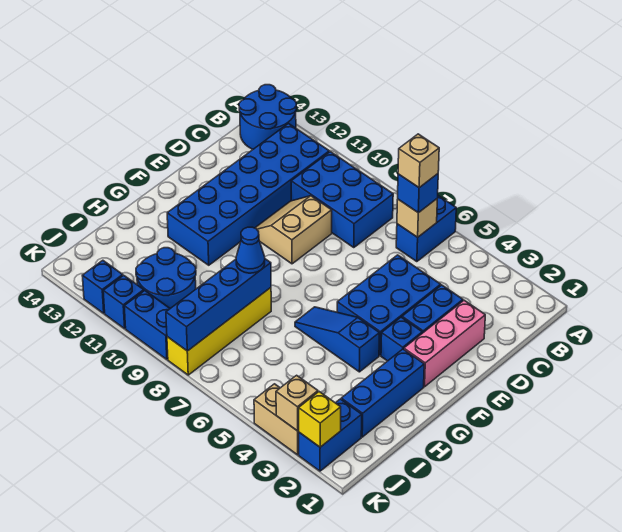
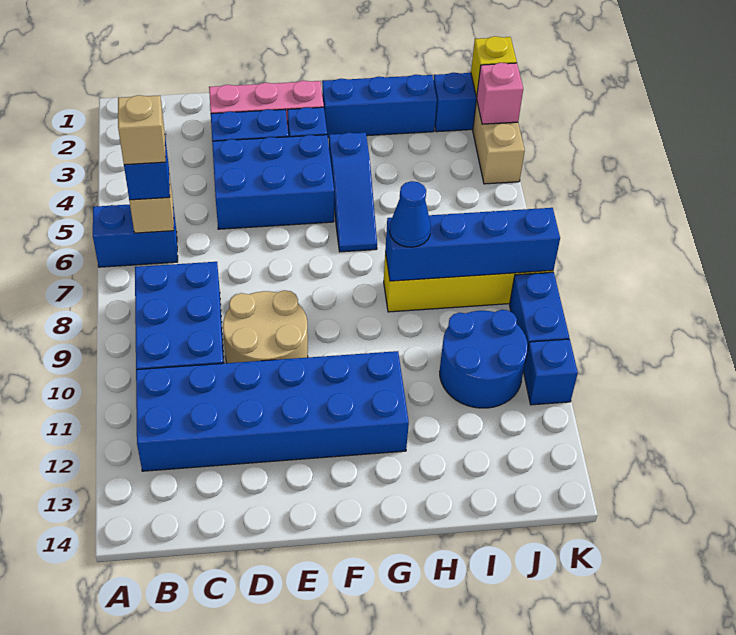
blue round brick A13:B14 level 1 -> none
tan slope D9:E10 level 1 top 9 -> tan round brick D9:E10 level 1
tan brick K3 level 2 -> pink brick K3 level 2
blue brick K12 level 1 -> none

